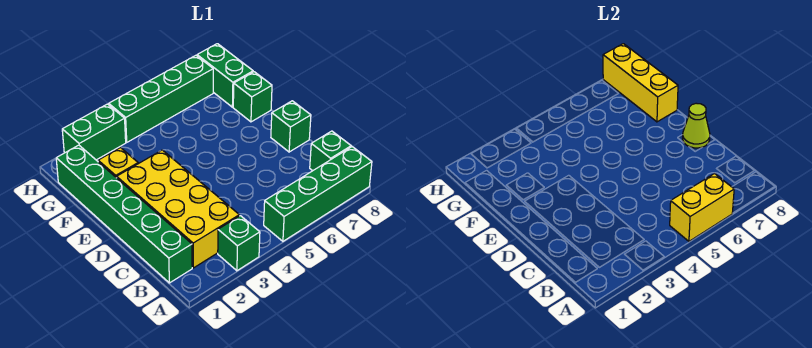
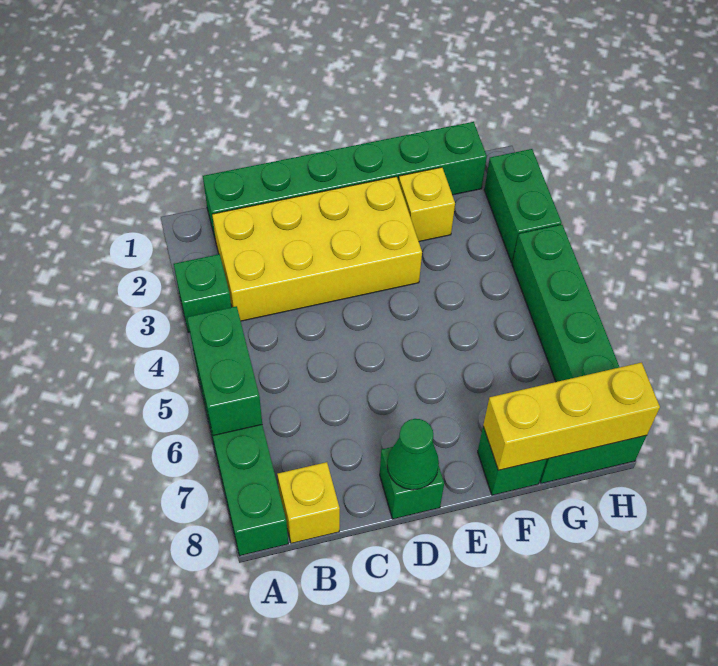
yellow brick A5:A6 level 2 -> green brick A5:A6 level 2
green brick B8 level 1 -> yellow brick B8 level 1
lime cone D8 level 2 -> green cone D8 level 2

